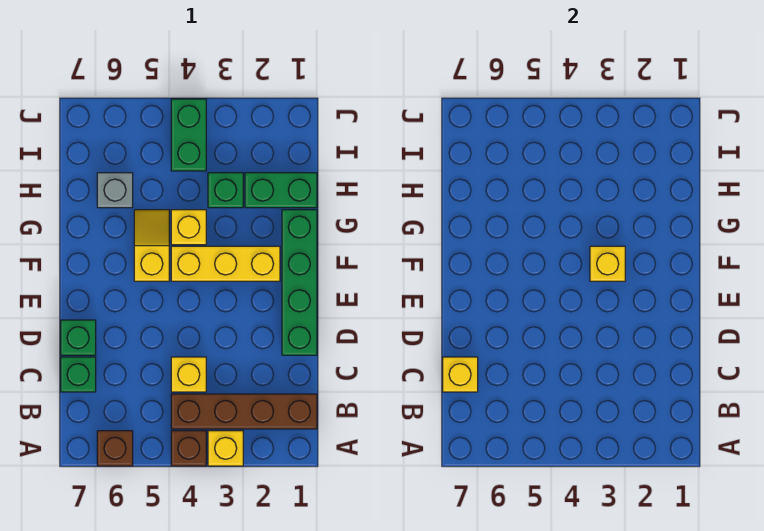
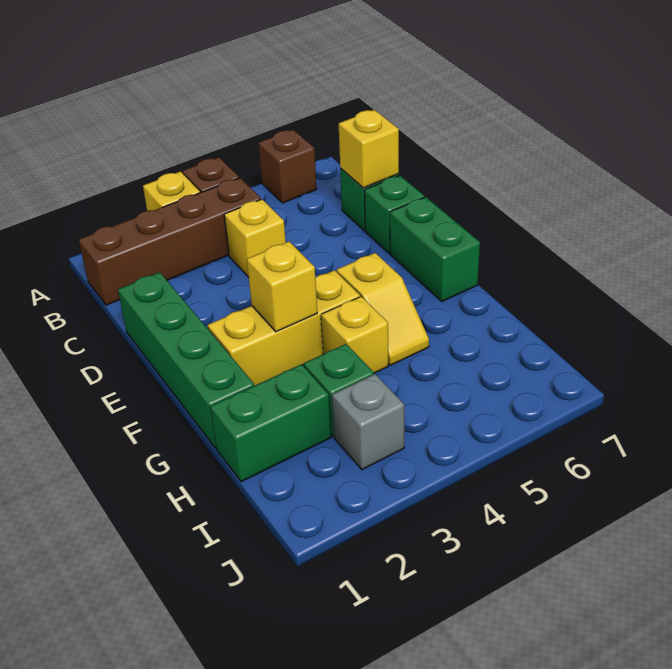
grey brick H6 level 1 -> grey brick I3 level 1
green brick I4:J4 level 1 -> green brick E7:F7 level 1

